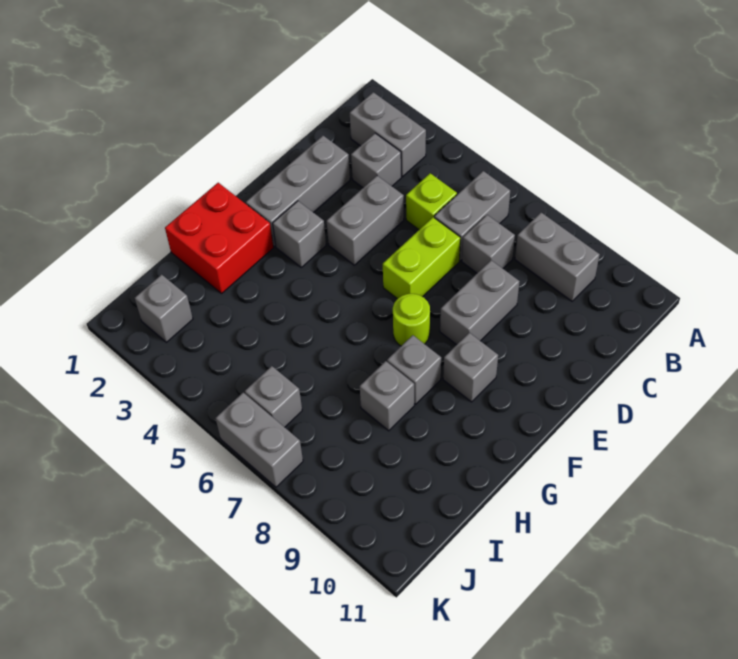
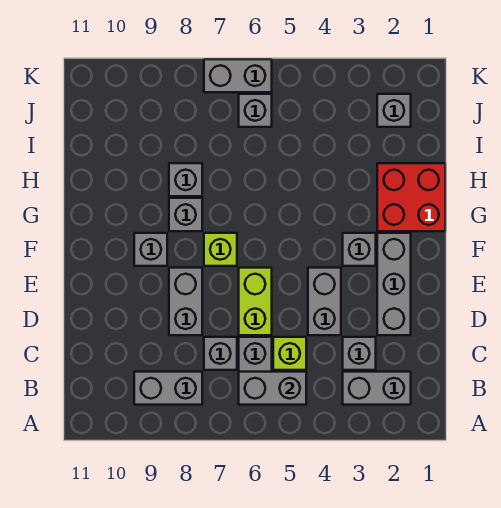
none -> grey brick B5:B6 level 2
lime round brick F7 level 1 -> lime brick F7 level 1

